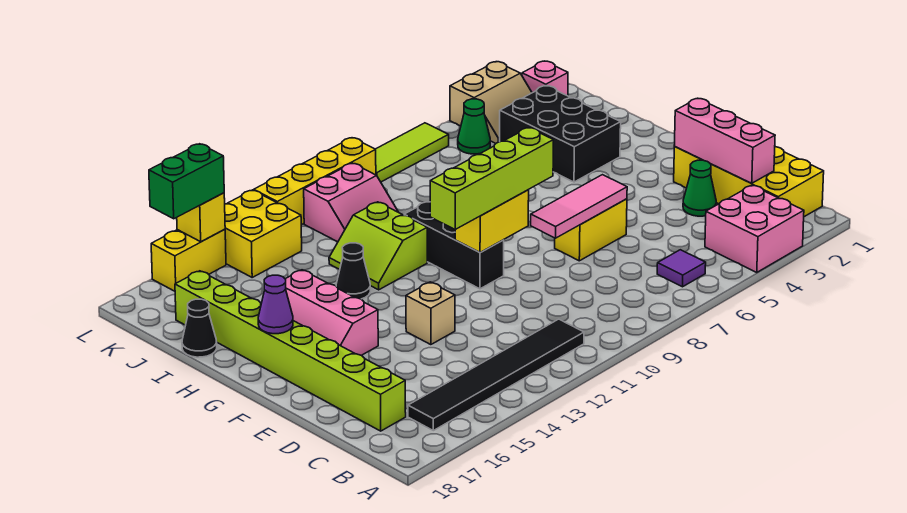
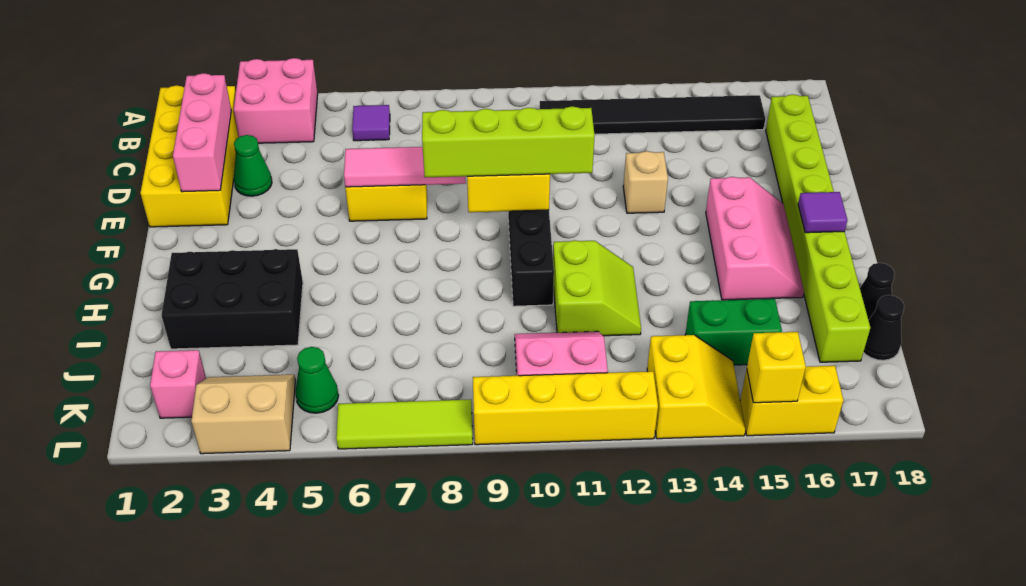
purple cone G17 level 2 -> purple tile G17 level 2
black brick H3:J4 level 1 -> black brick H2:I4 level 1
black cone H13 level 1 -> black cone J18 level 1
yellow brick K13:L14 level 1 -> yellow slope K13:L14 level 1 top 13
green brick L15:L16 level 3 -> green brick J14:J15 level 1

